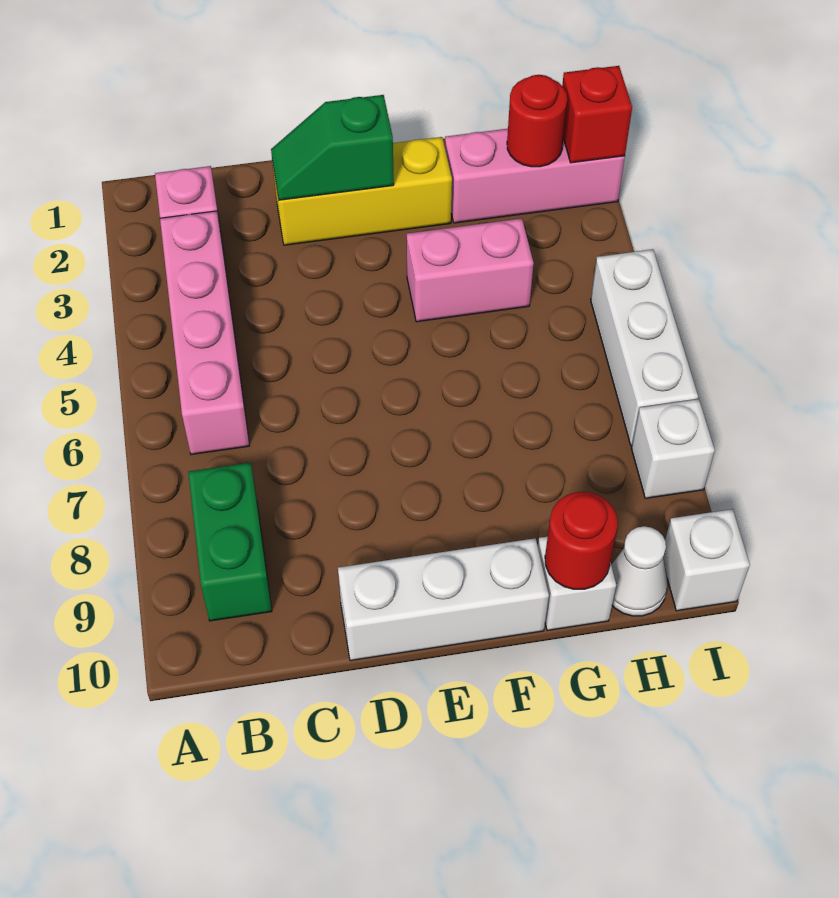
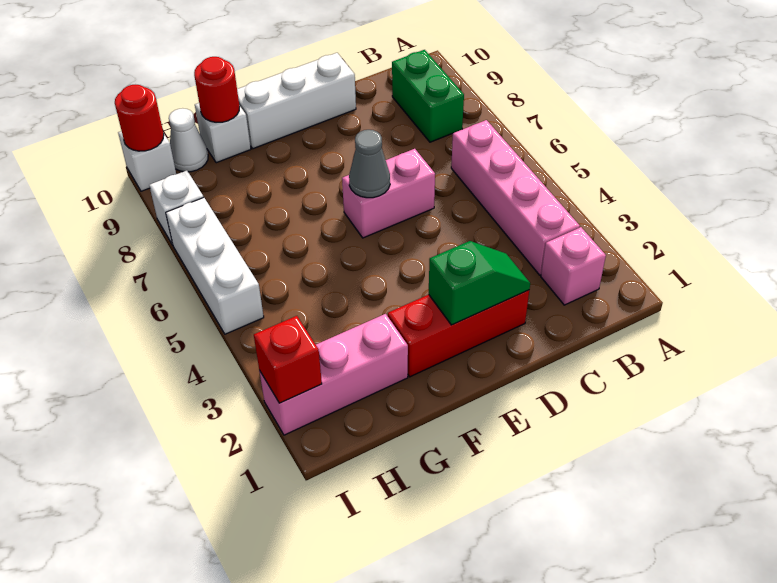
yellow brick D2:F2 level 1 -> red brick D2:F2 level 1
none -> grey cone E6 level 2
pink brick F4:G4 level 1 -> pink brick D6:E6 level 1
red round brick H2 level 2 -> red round brick I10 level 2

